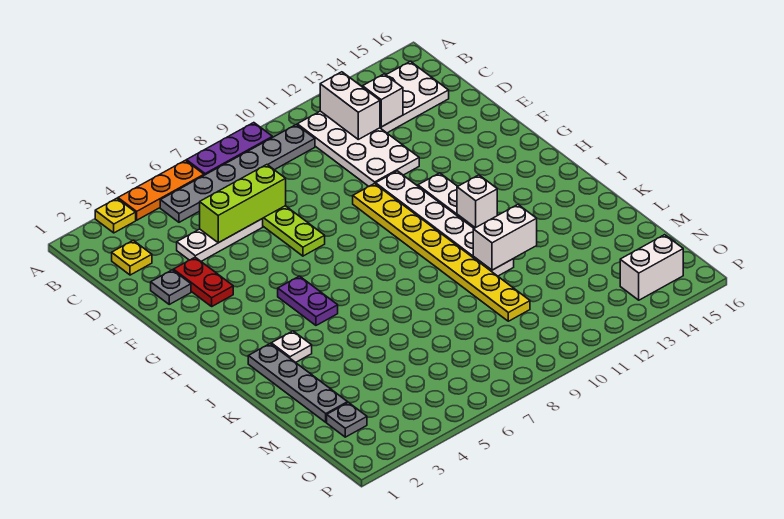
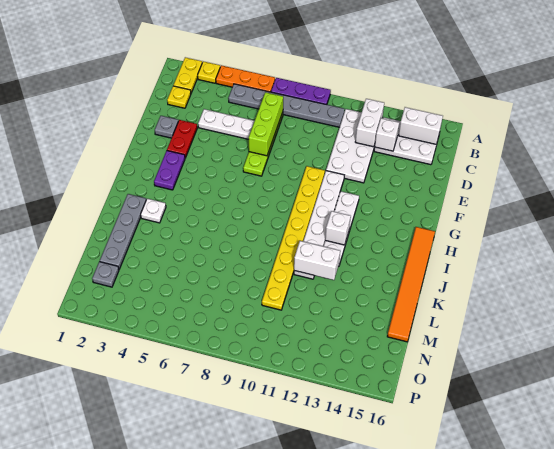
none -> yellow plate A2:B2 level 1
lime brick D5:D7 level 2 -> lime brick C7:E7 level 2
purple plate H5:I5 level 1 -> purple plate G3:H3 level 1
none -> orange tile H16:M16 level 1
white brick O14:O15 level 1 -> white brick B14:B15 level 2

